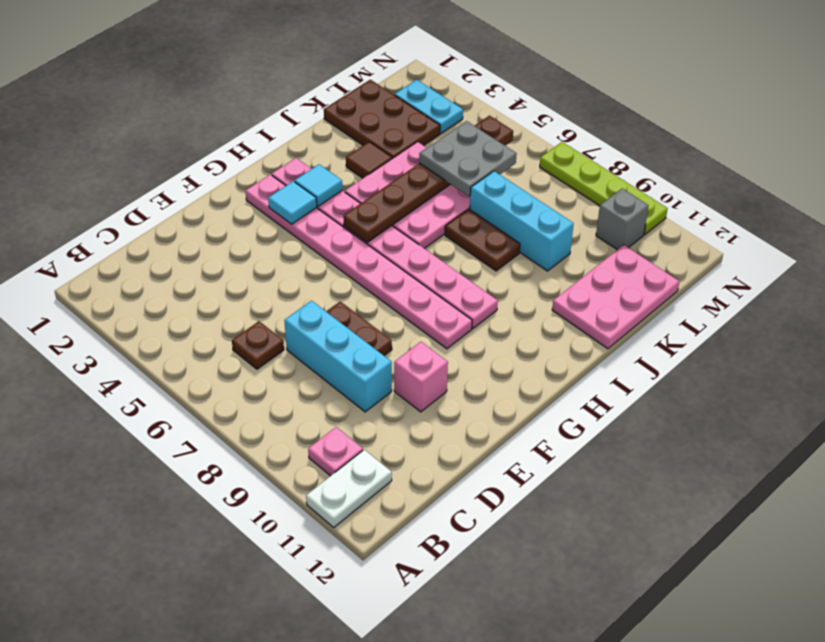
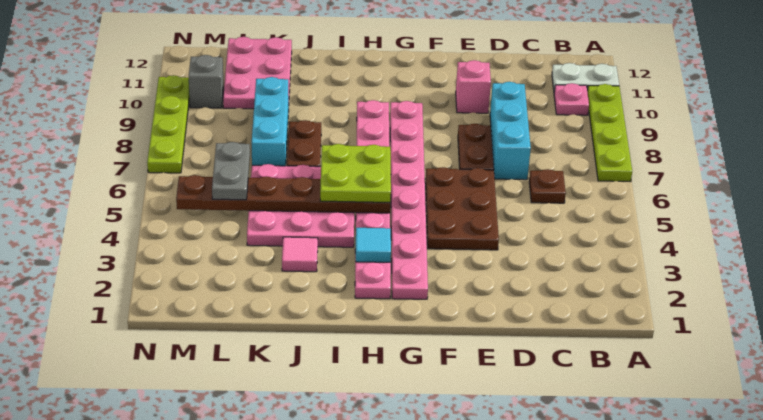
none -> lime plate A7:A10 level 1
cyan tile G3 level 2 -> none
none -> lime plate H5:I6 level 3
brown tile J3 level 1 -> pink tile J3 level 1
pink plate J11:L12 level 1 -> pink plate K10:L12 level 1
brown plate K1:L3 level 1 -> brown plate E4:F6 level 1
grey plate K5:L6 level 3 -> grey plate L5:L6 level 3
cyan plate M2:M3 level 1 -> none

